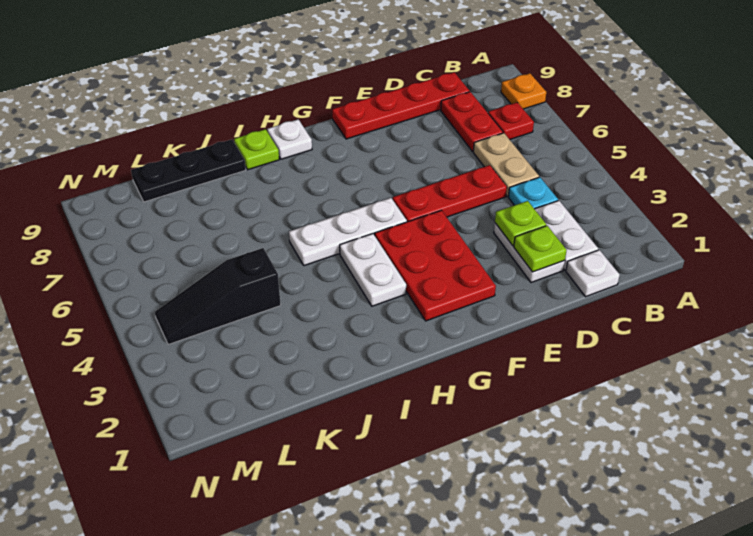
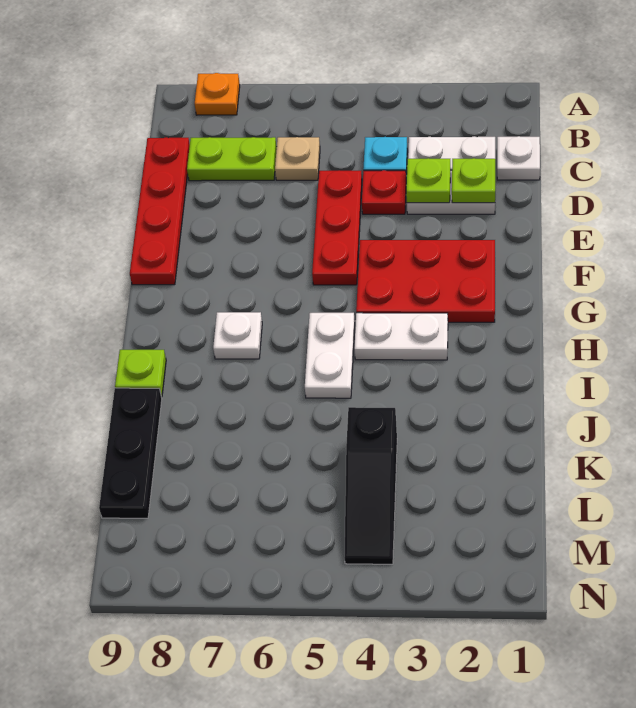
red plate B7 level 1 -> red plate D4 level 1
tan plate C5:C6 level 1 -> tan plate C6 level 1
red plate C7:C8 level 1 -> lime plate C7:C8 level 1
white plate G5:I5 level 1 -> white plate H5:I5 level 1
white plate H9 level 1 -> white plate H7 level 1

